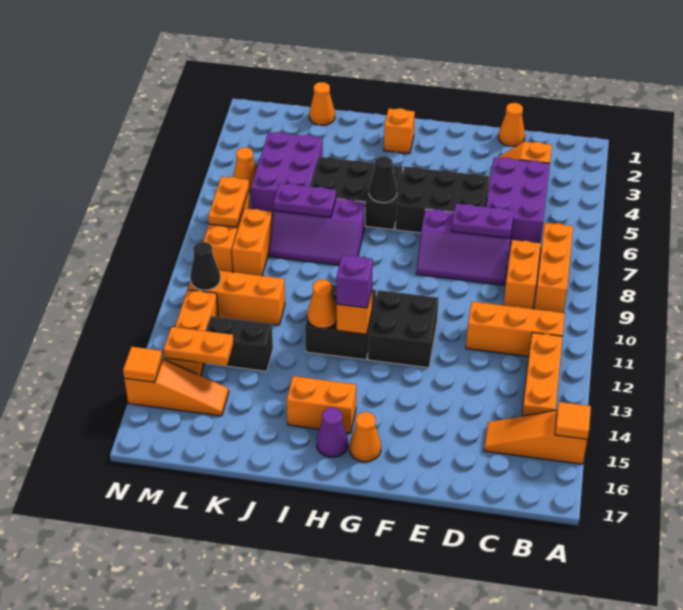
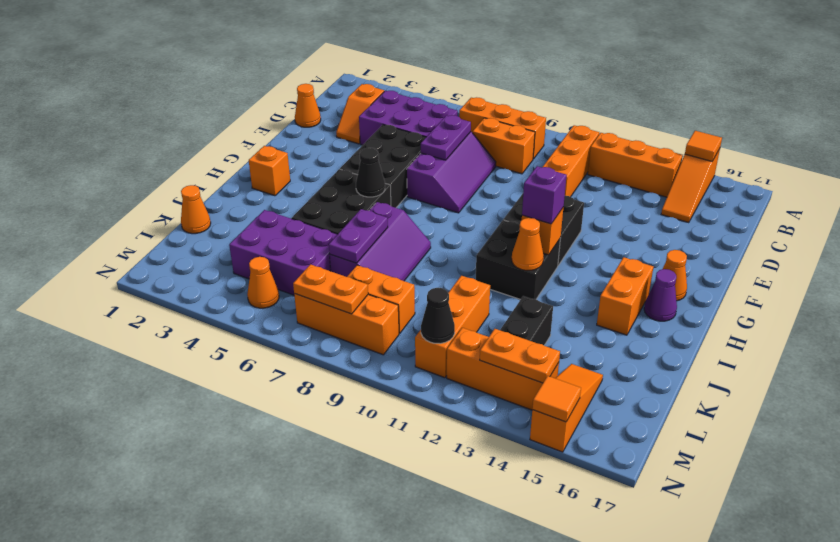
orange plate L14:M14 level 2 -> orange plate M13:M14 level 2

